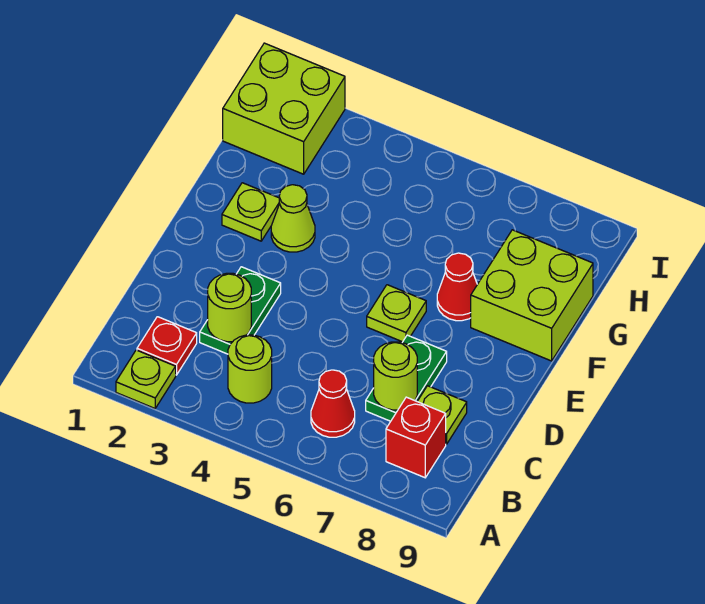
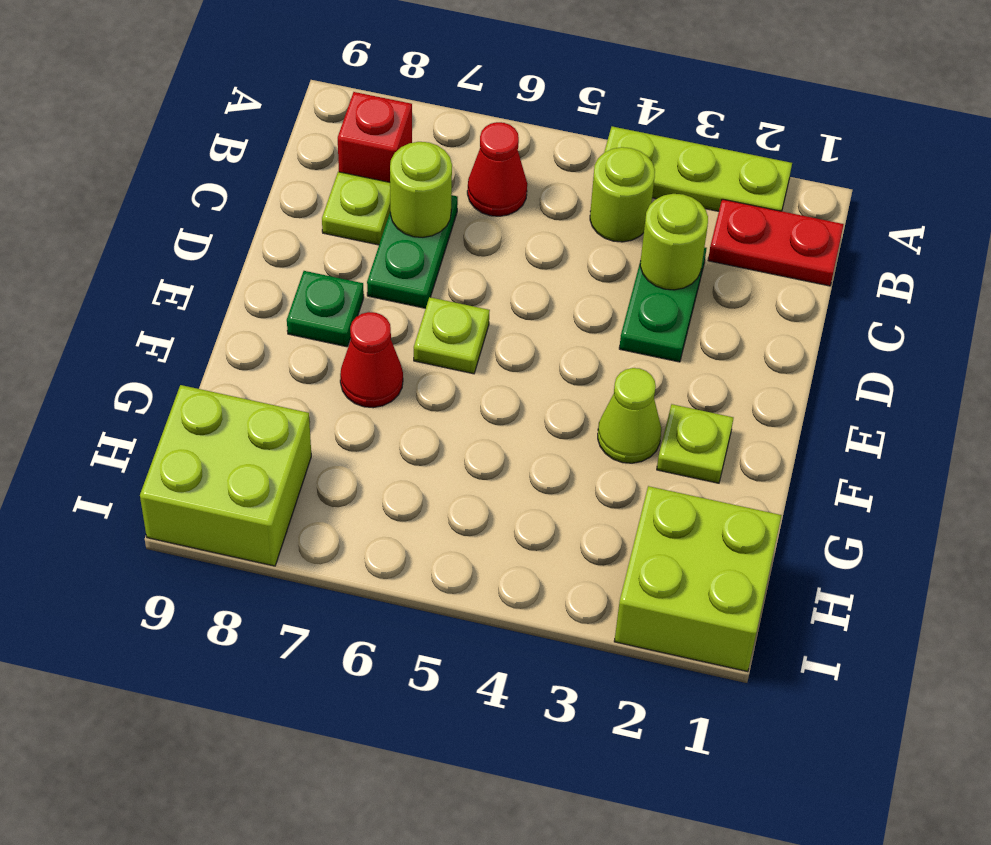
lime plate A2 level 1 -> lime plate A2:A4 level 1
red plate B2 level 1 -> red plate B1:B2 level 1
none -> green plate E8 level 1
lime brick F8:G9 level 1 -> lime brick H8:I9 level 1

